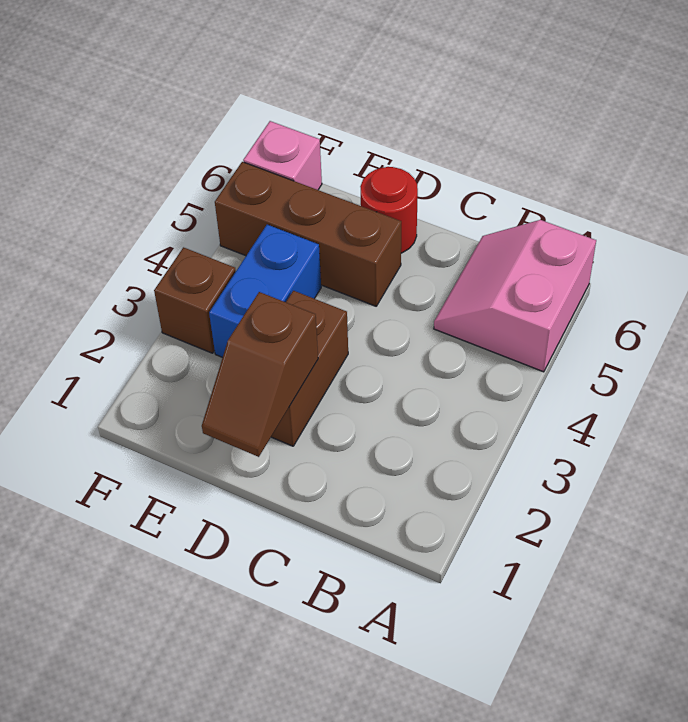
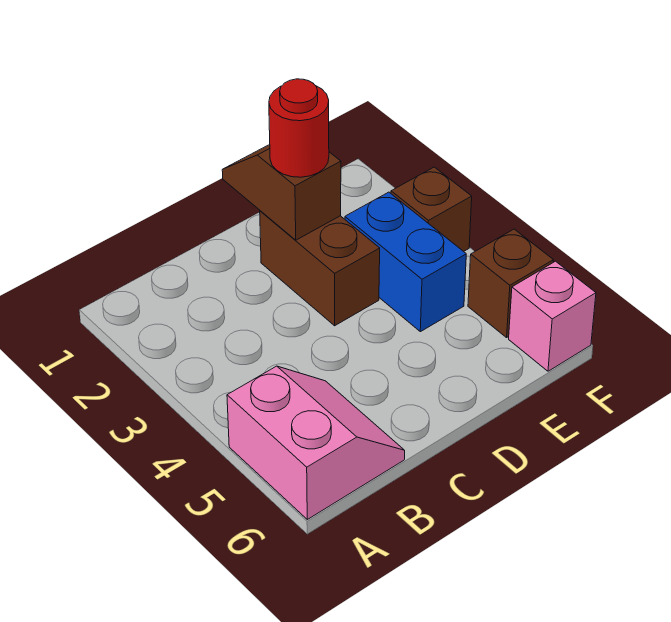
brown brick D5:F5 level 1 -> brown brick F5 level 1
red round brick D6 level 1 -> red round brick D2 level 3

